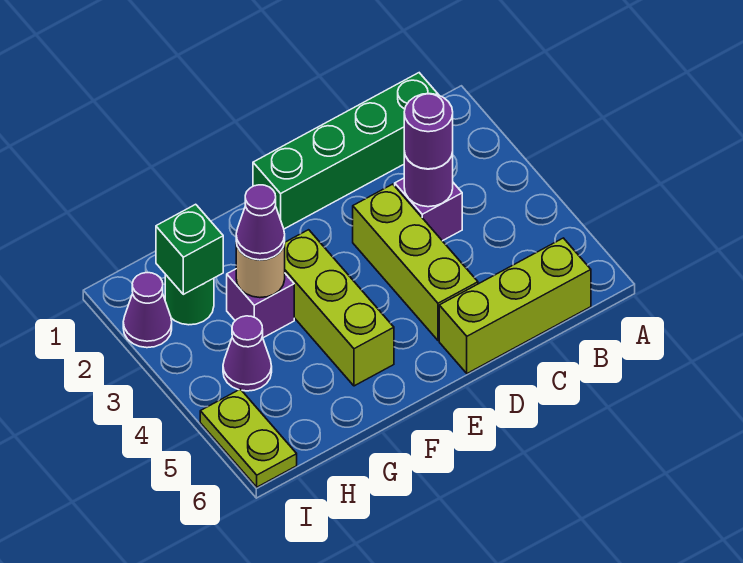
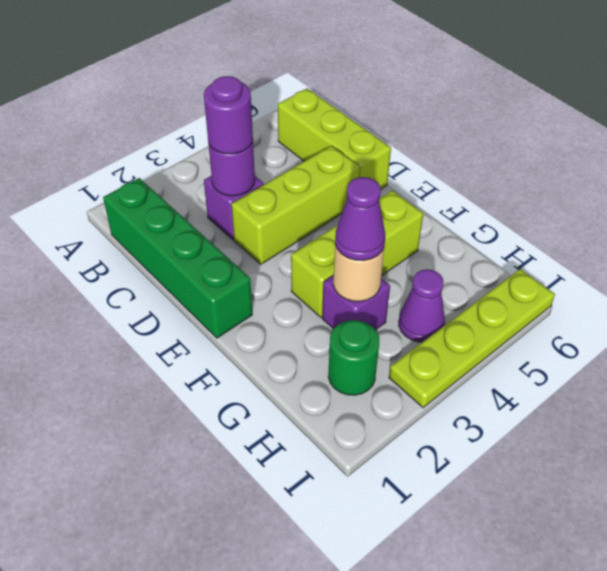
green brick H2 level 2 -> none
purple cone I2 level 1 -> none
lime plate I5:I6 level 1 -> lime plate I3:I6 level 1

